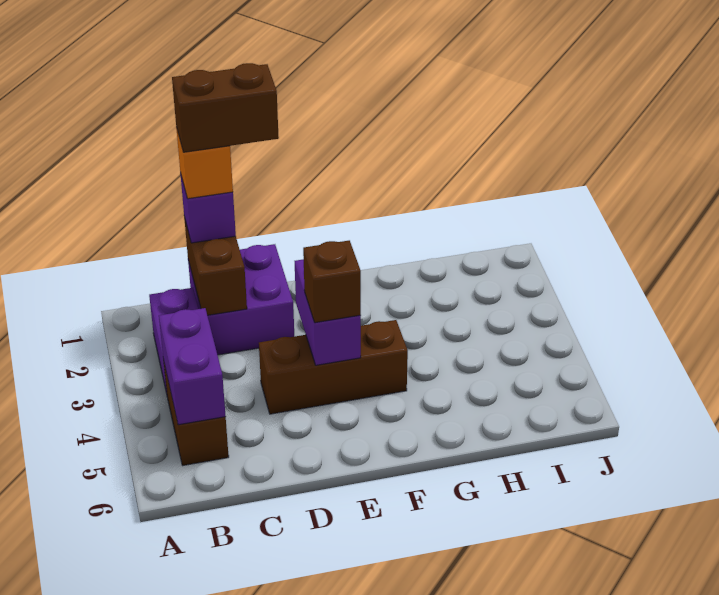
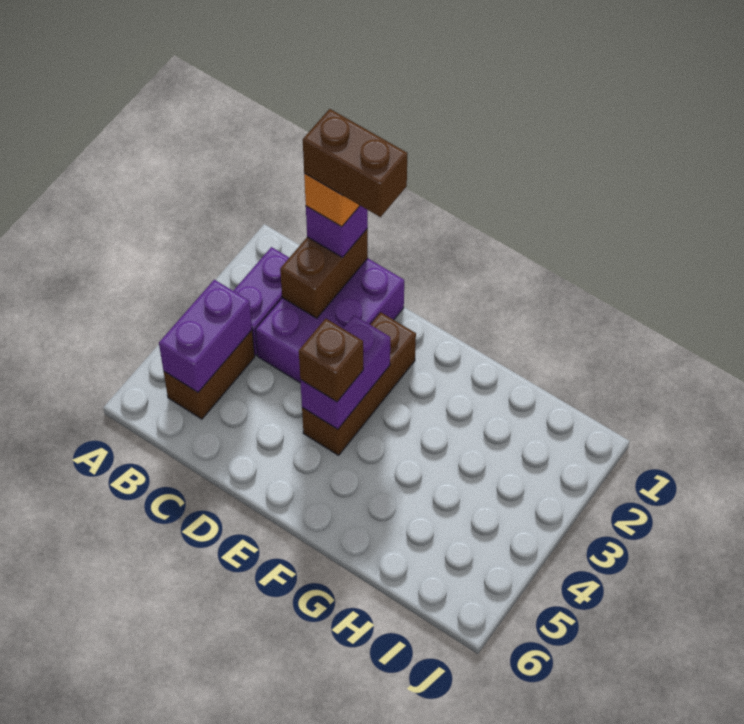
purple brick C1:D2 level 1 -> purple brick C1:D3 level 1
brown brick D4:F4 level 1 -> brown brick E2:E4 level 1

